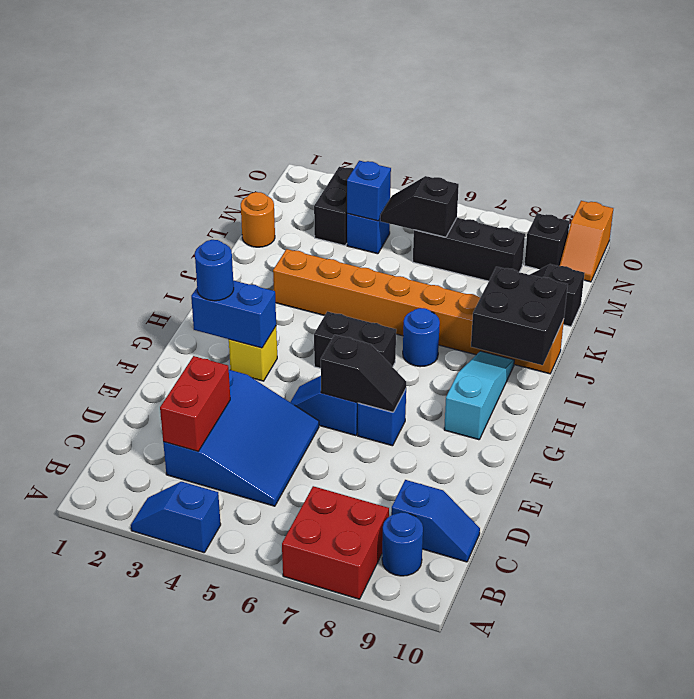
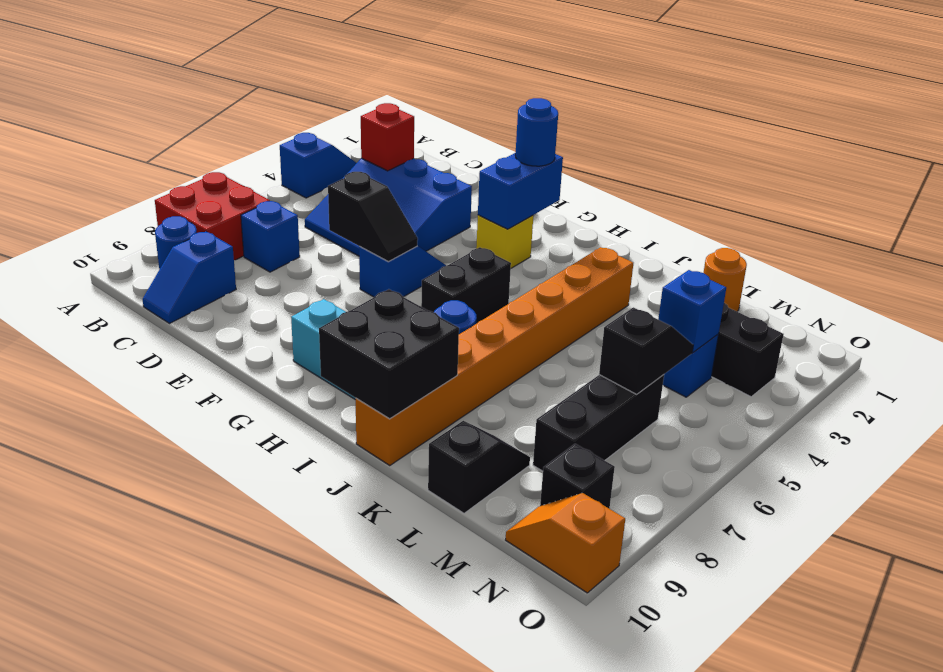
red brick C3:D3 level 2 -> red brick C3 level 2
black slope F6:F7 level 2 top 6 -> black slope E6:F6 level 2 top E
blue brick F7 level 1 -> blue brick C7 level 1

